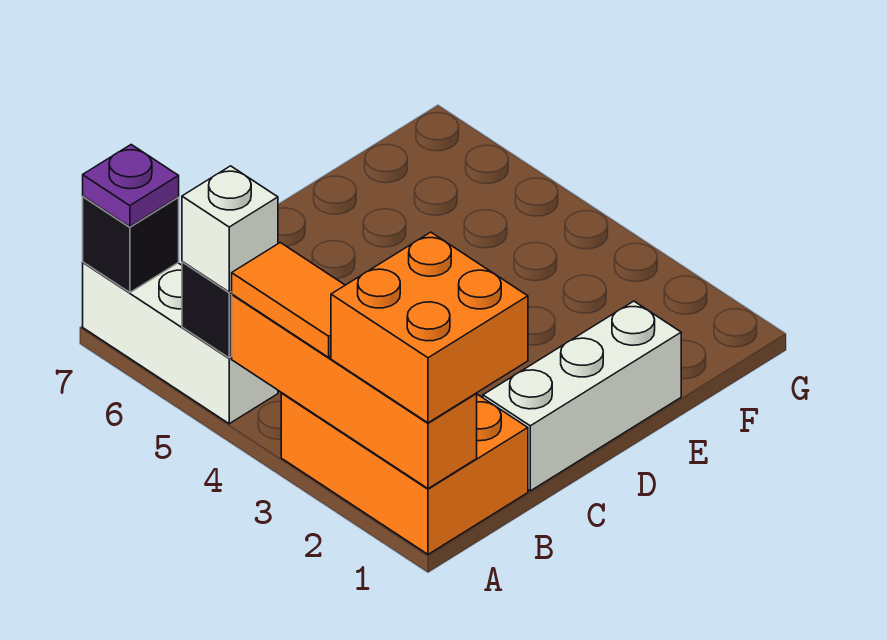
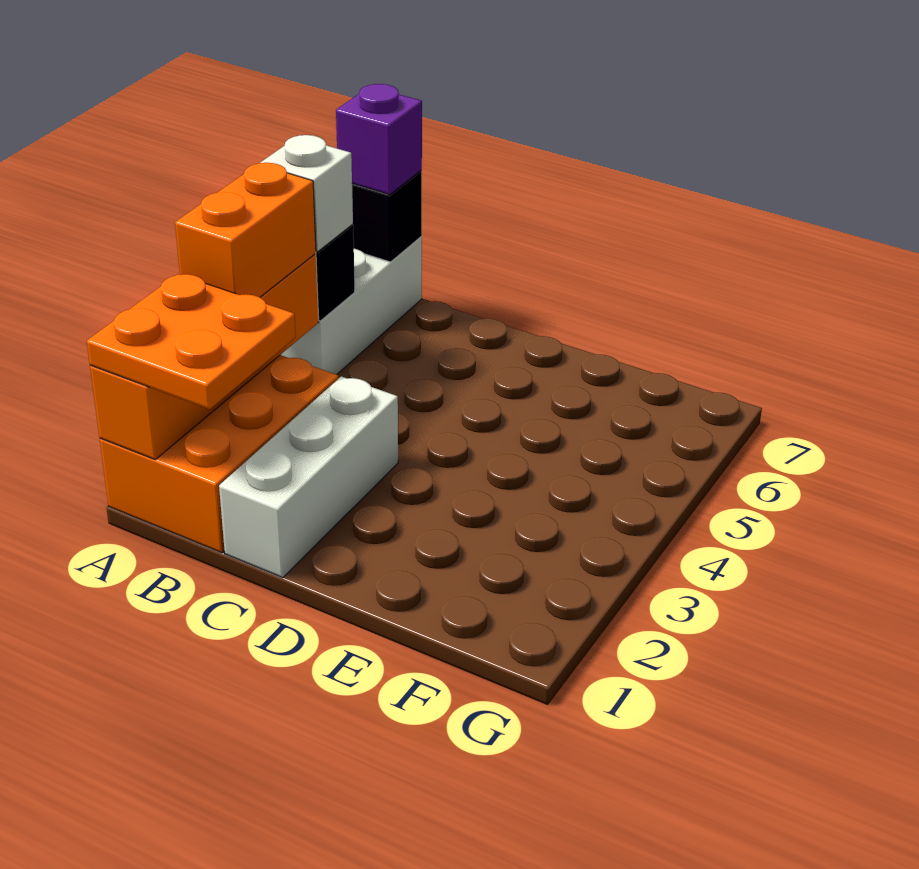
orange brick A1:B2 level 3 -> orange plate A1:B2 level 3
orange tile A3:A4 level 3 -> orange brick A3:A4 level 3
purple plate A7 level 3 -> purple brick A7 level 3
white brick C1:E1 level 1 -> white brick C1:C3 level 1

